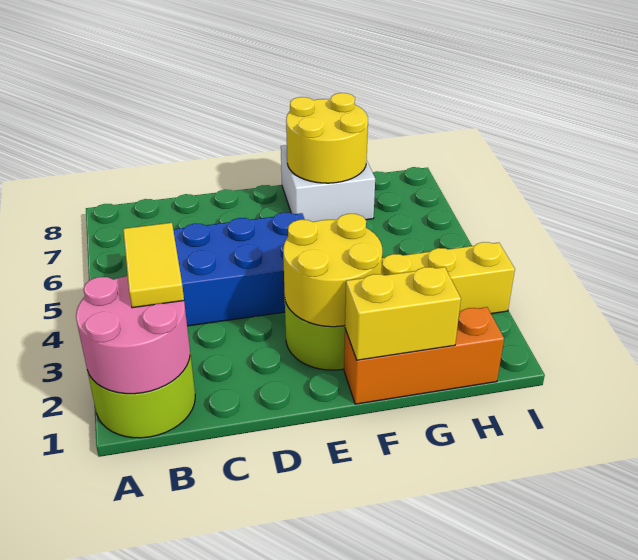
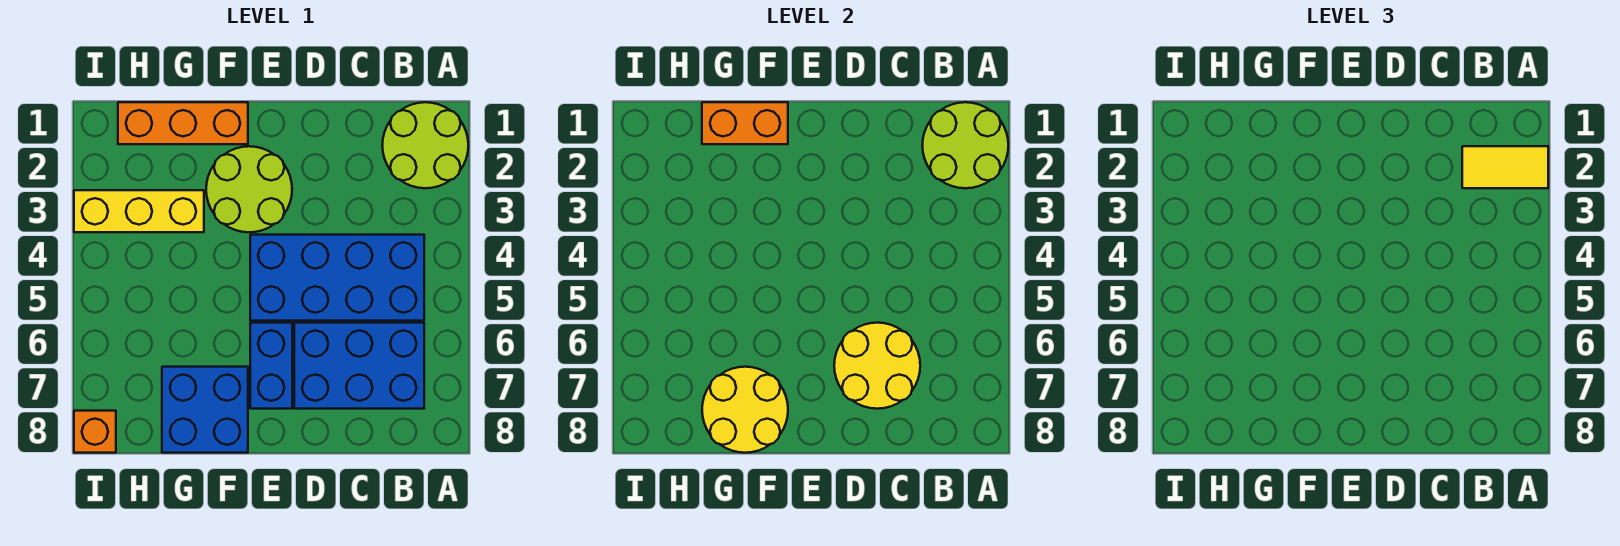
pink round brick A1:B2 level 2 -> lime round brick A1:B2 level 2
yellow tile B2:B3 level 3 -> yellow tile A2:B2 level 3
none -> blue brick B6:D7 level 1
yellow round brick E2:F3 level 2 -> yellow round brick C6:D7 level 2
none -> blue brick E6:E7 level 1
yellow brick F1:G1 level 2 -> orange brick F1:G1 level 2
white brick F7:G8 level 1 -> blue brick F7:G8 level 1
none -> orange brick I8 level 1

